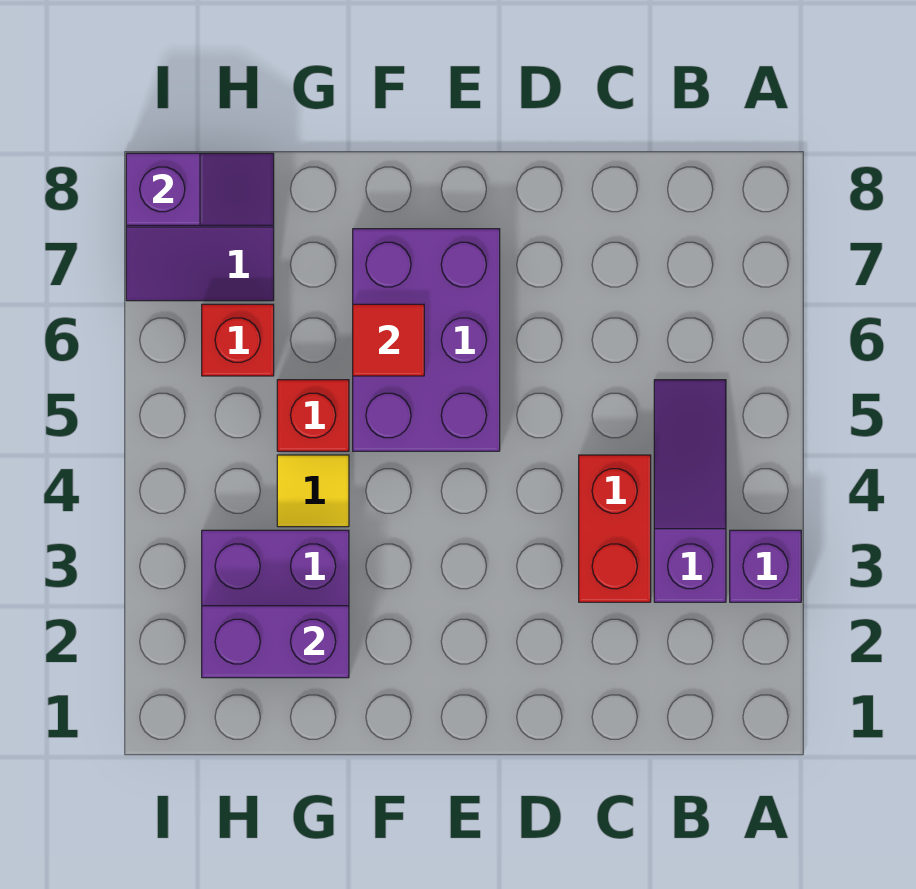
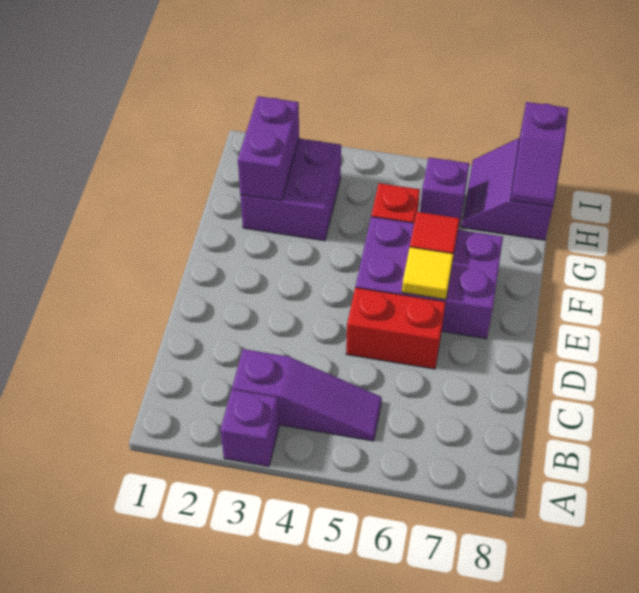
red brick C3:C4 level 1 -> red brick D5:D6 level 1
yellow tile G4 level 1 -> yellow tile E6 level 2
red brick H6 level 1 -> purple brick H6 level 1

